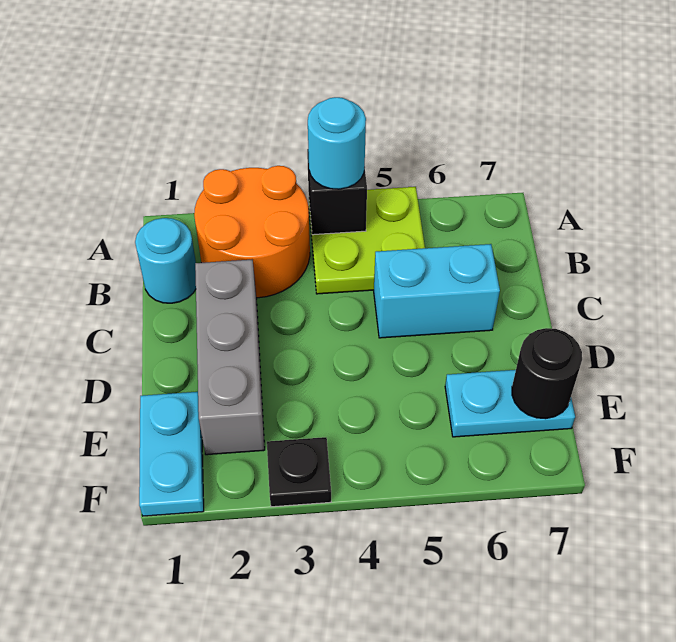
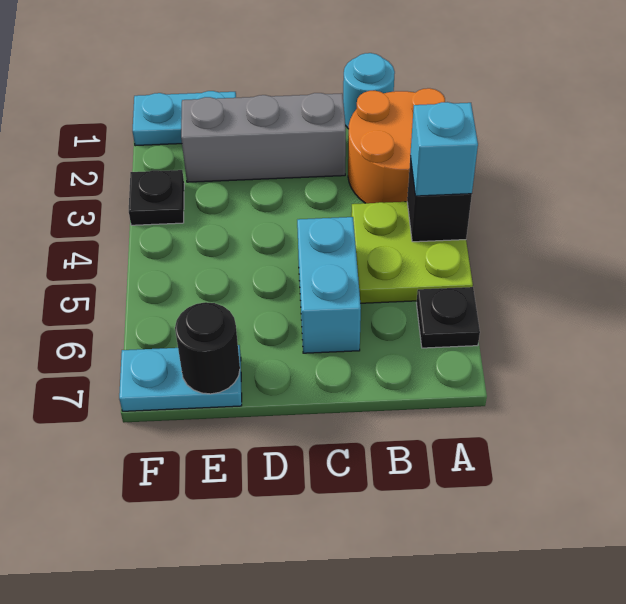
cyan round brick A4 level 3 -> cyan brick A4 level 3
none -> black plate A6 level 1
cyan plate E6:E7 level 1 -> cyan plate E7:F7 level 1

